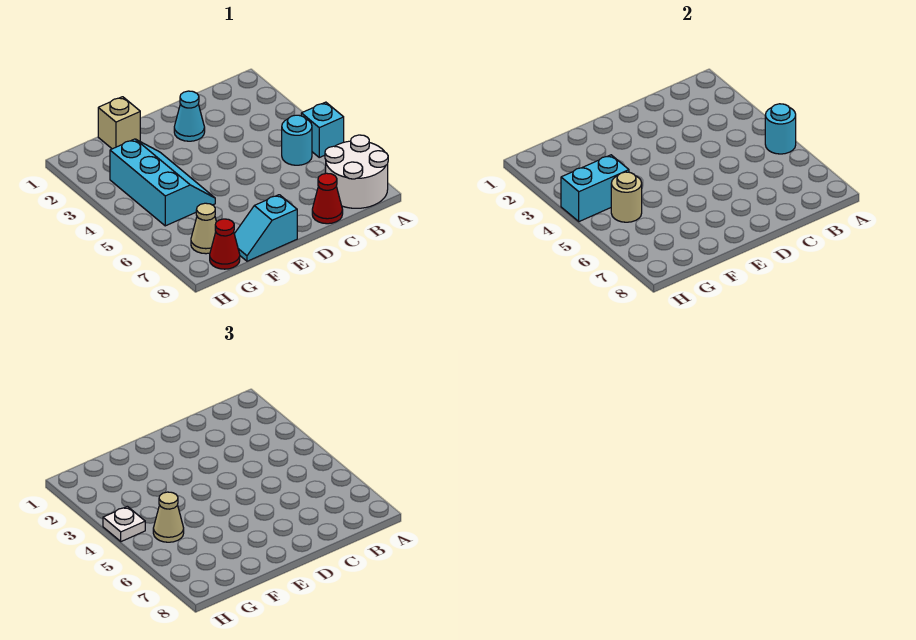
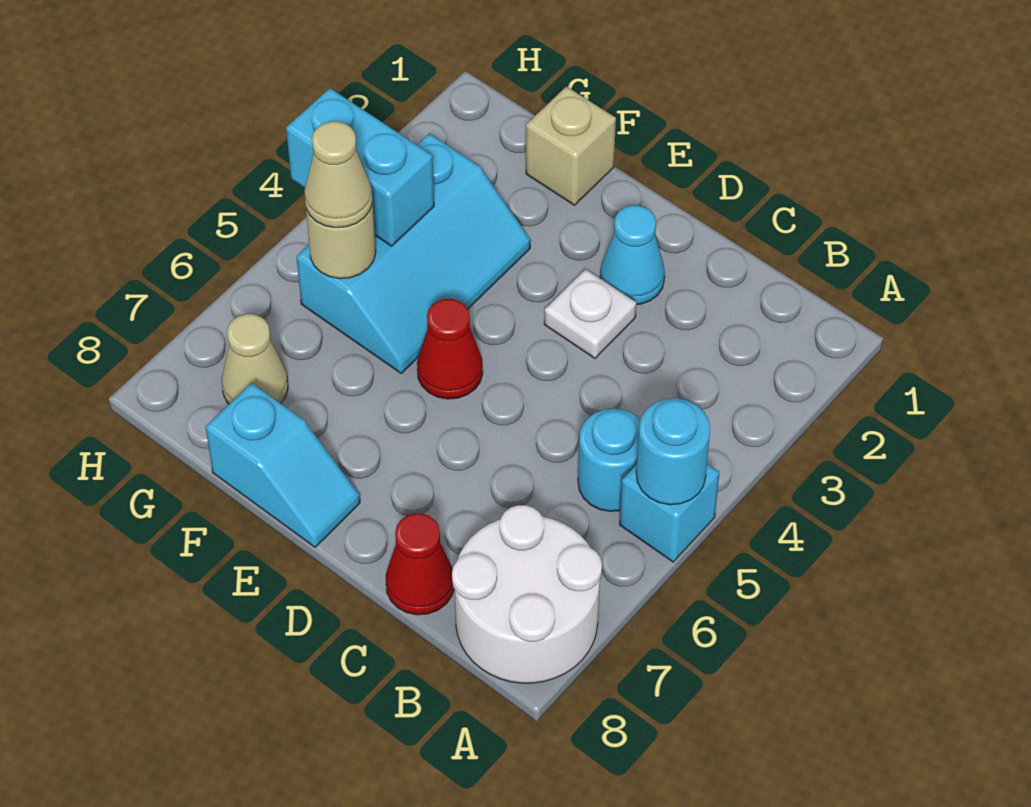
cyan slope E8:F8 level 1 top E -> cyan slope E8:F8 level 1 top F
red cone G8 level 1 -> red cone E5 level 1
white plate H4 level 3 -> white plate D3 level 1

